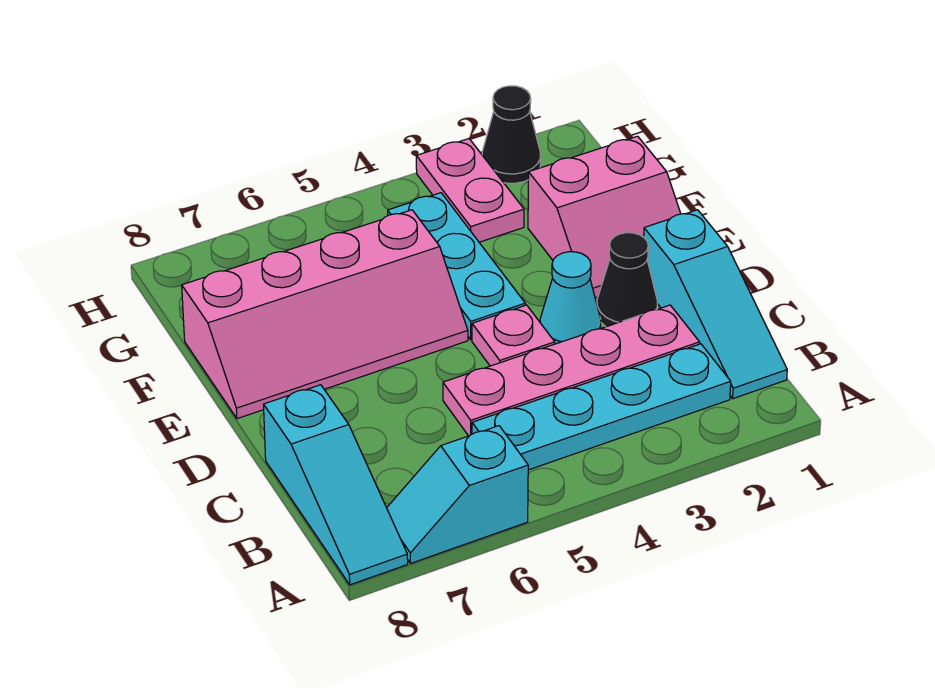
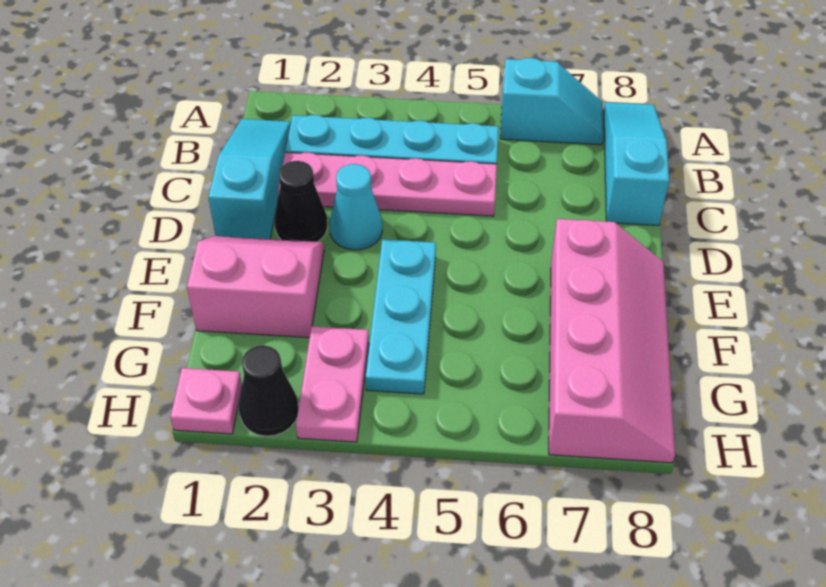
pink plate D4 level 1 -> pink plate H1 level 1
pink slope E5:F8 level 1 top F -> pink slope E7:H8 level 1 top 7

